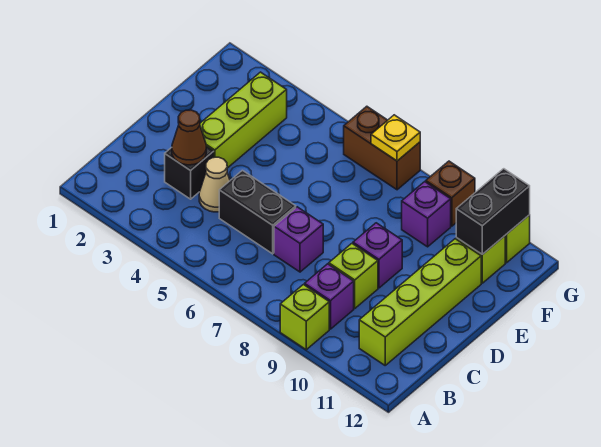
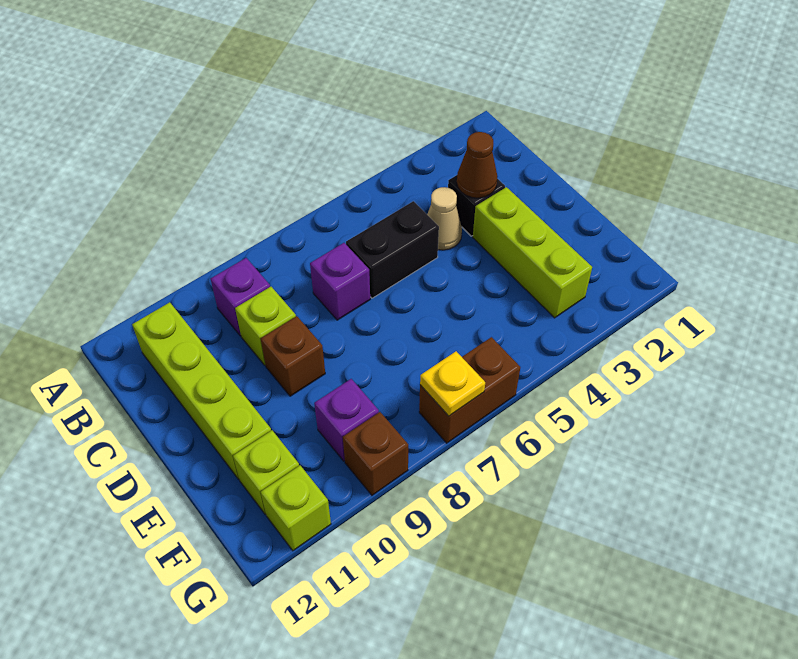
lime brick A9 level 1 -> none
purple brick D9 level 1 -> brown brick D9 level 1
black brick F11:G11 level 2 -> none

